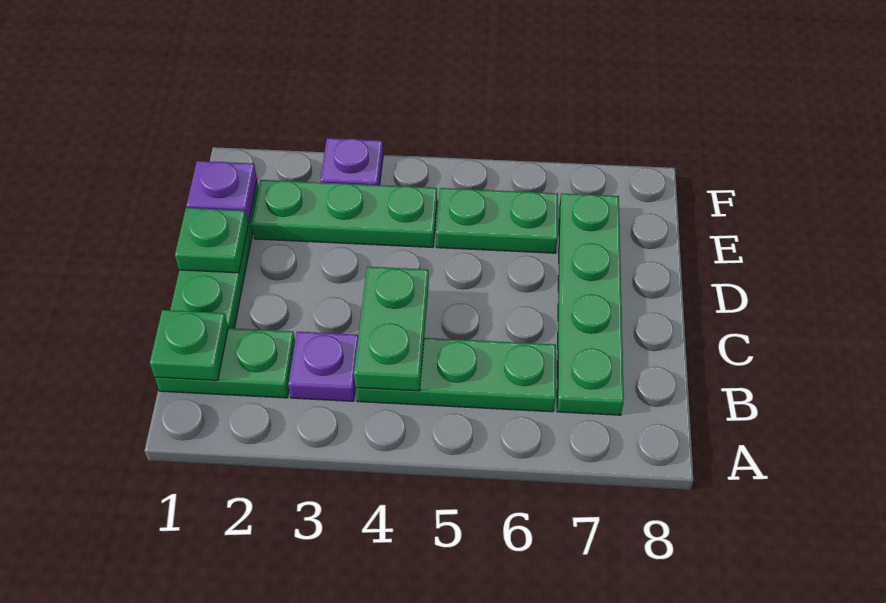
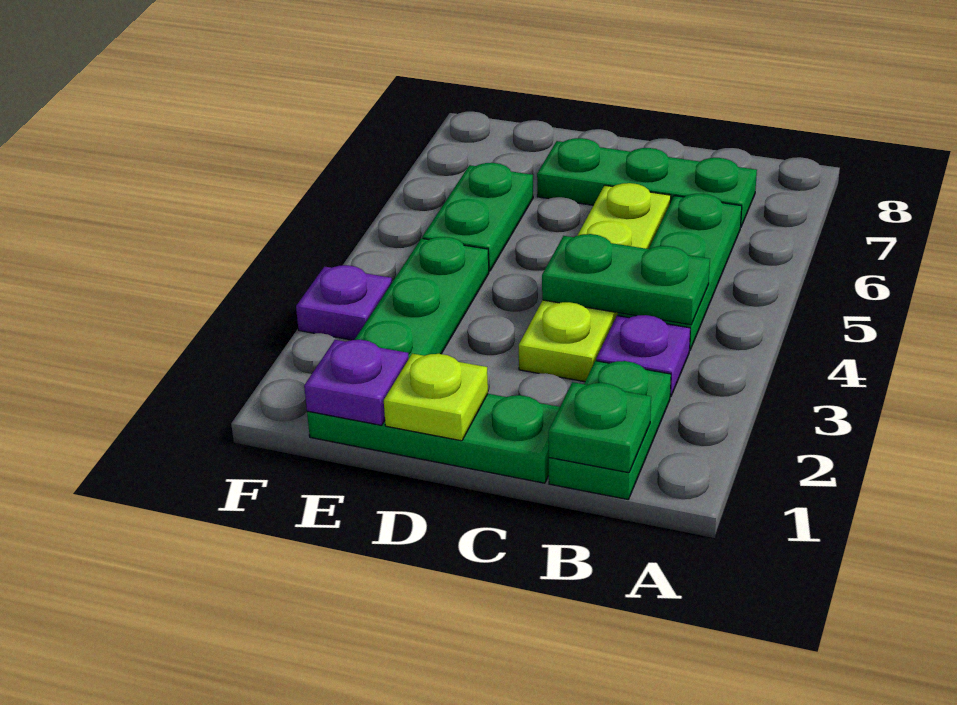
green plate B7:E7 level 1 -> green plate B7:D7 level 1
none -> lime plate C3:C6 level 1
green plate D1 level 2 -> lime plate D1 level 2

